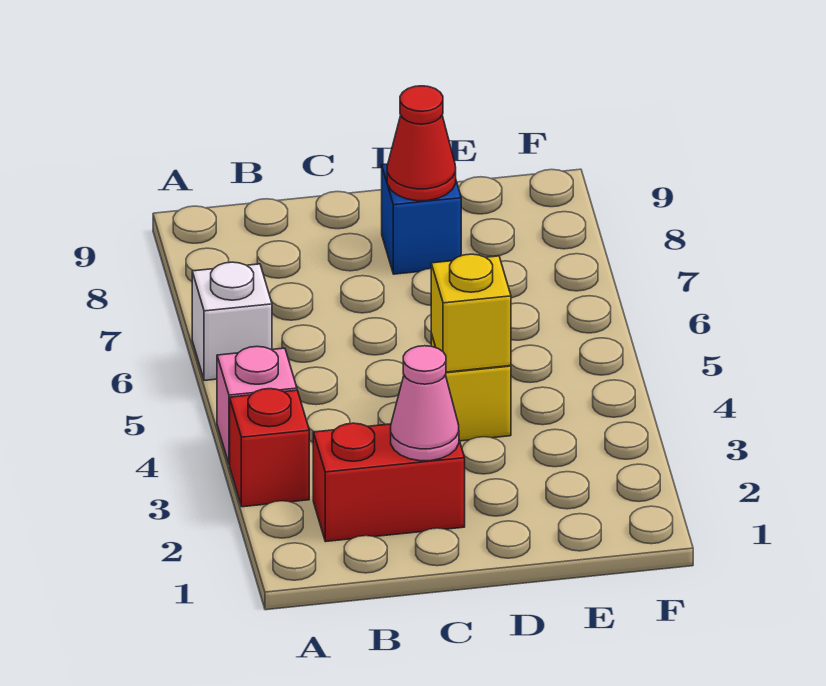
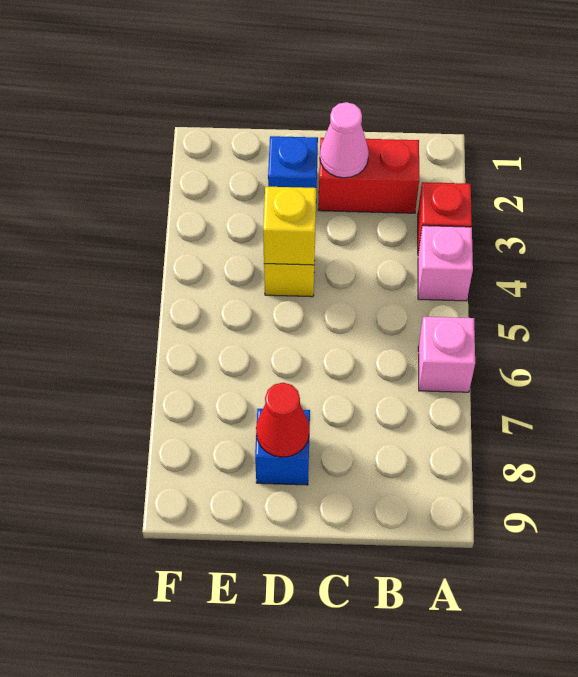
white brick A6 level 1 -> pink brick A6 level 1
none -> blue brick D2 level 1

